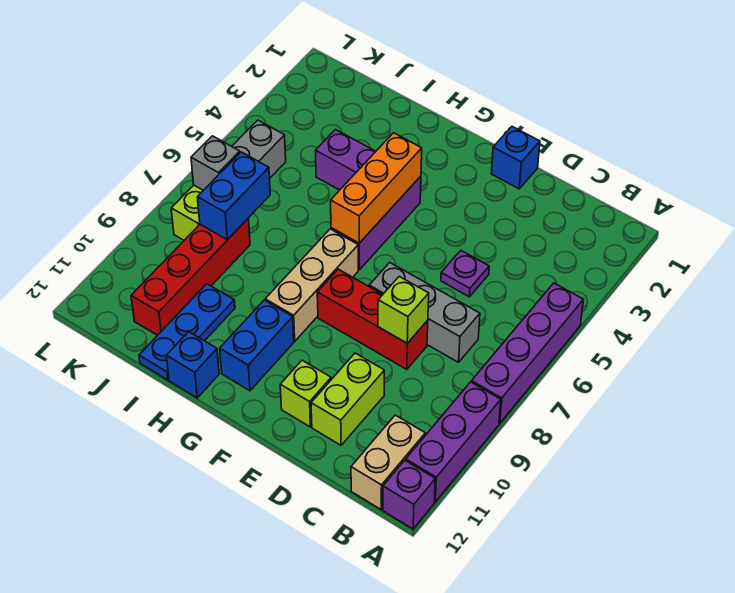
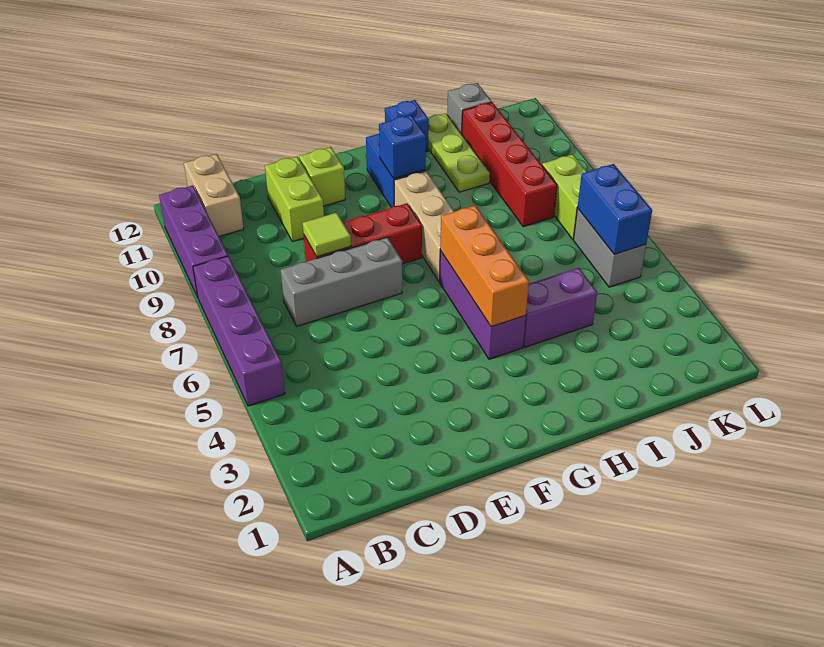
purple brick A12 level 1 -> none
purple plate D5 level 1 -> none
lime brick D8 level 2 -> lime tile D8 level 2
blue brick E1 level 1 -> blue brick G10 level 2
blue plate I10:I12 level 1 -> lime plate I10:I12 level 1
blue brick J7:J8 level 2 -> blue brick K5:K6 level 2
grey brick K7 level 2 -> grey brick J12 level 1

